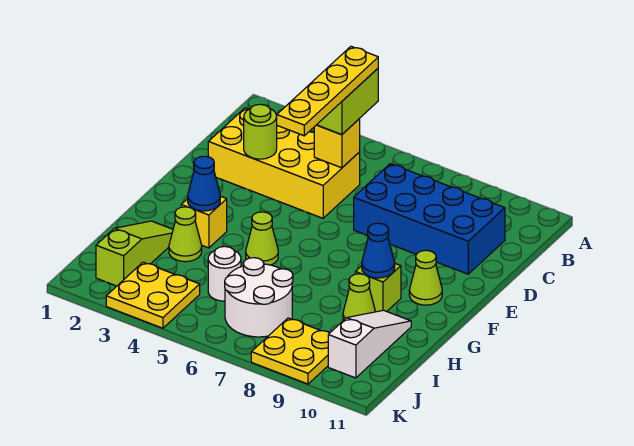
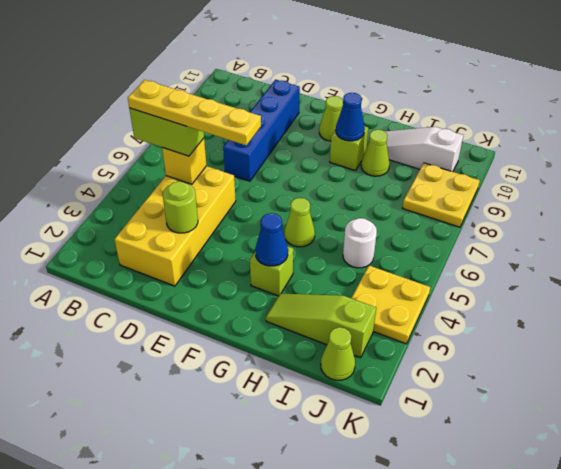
blue brick C7:D10 level 1 -> blue brick D7:D10 level 1
yellow brick G3 level 1 -> lime brick G3 level 1
lime cone H3 level 1 -> lime cone J1 level 1
white round brick I6:J7 level 1 -> none

